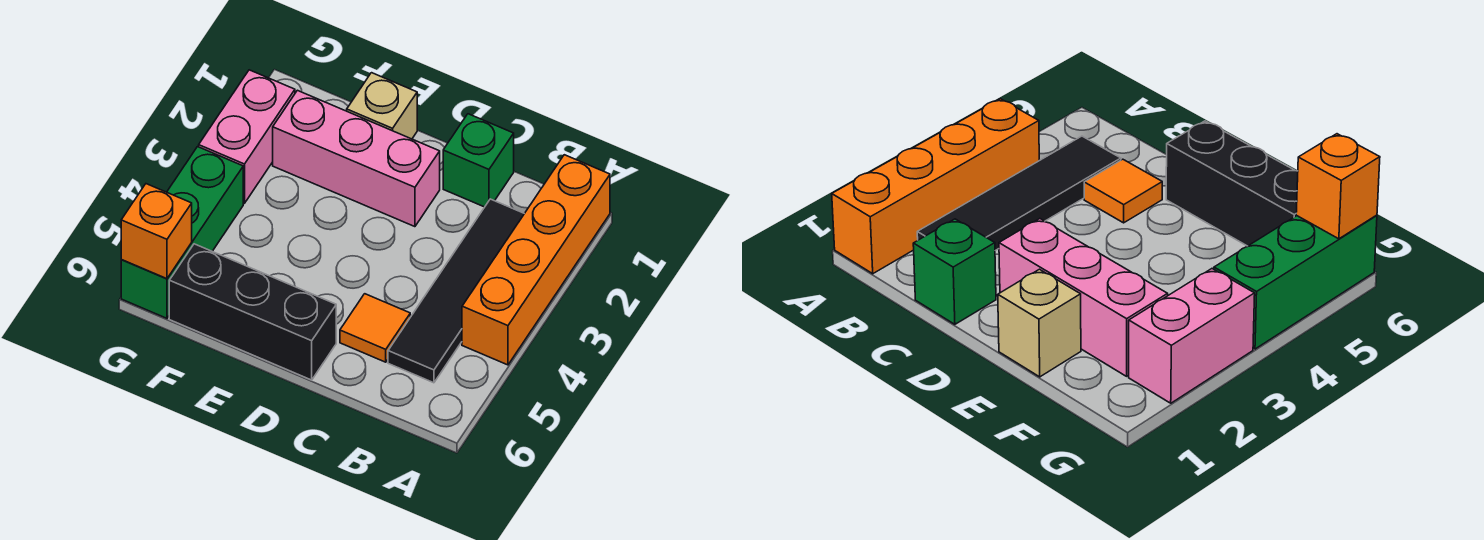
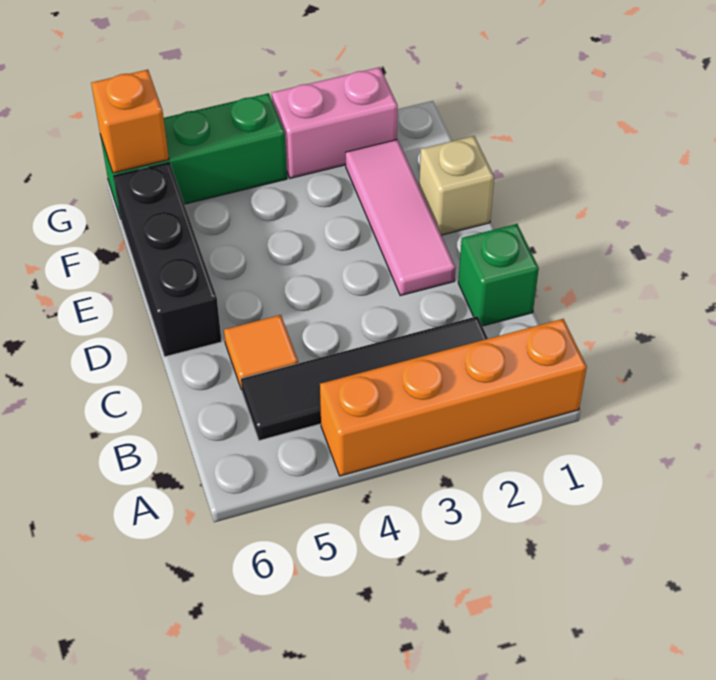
pink brick D2:F2 level 1 -> pink tile D2:F2 level 1

